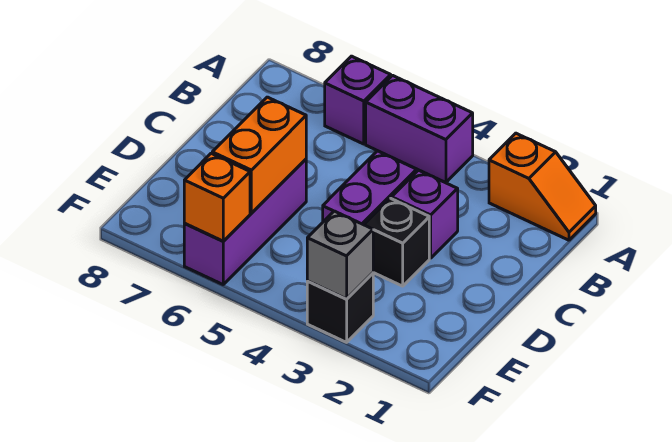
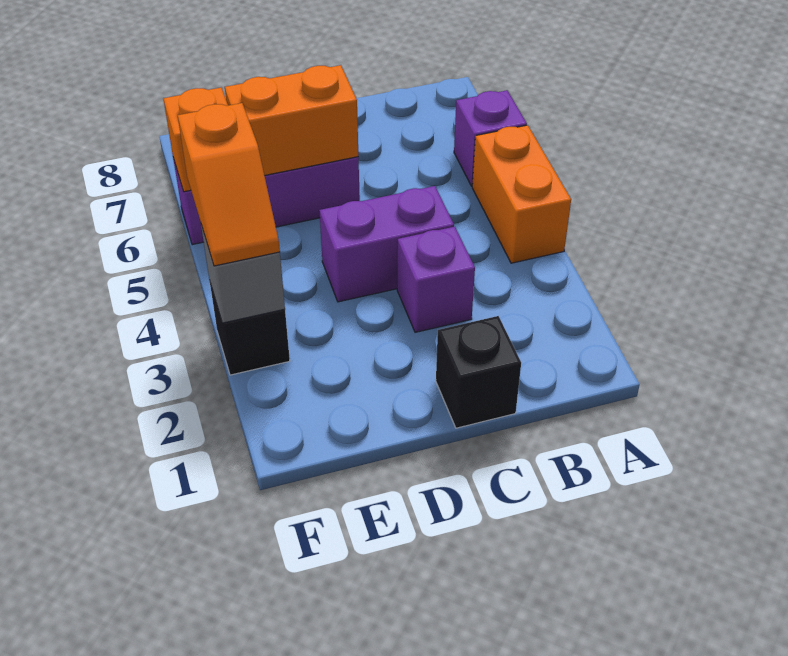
orange slope A1:A2 level 1 top 2 -> orange slope F3:F4 level 3 top 4
purple brick A4:A5 level 1 -> orange brick A4:A5 level 1
black brick D3 level 1 -> black brick C1 level 1

